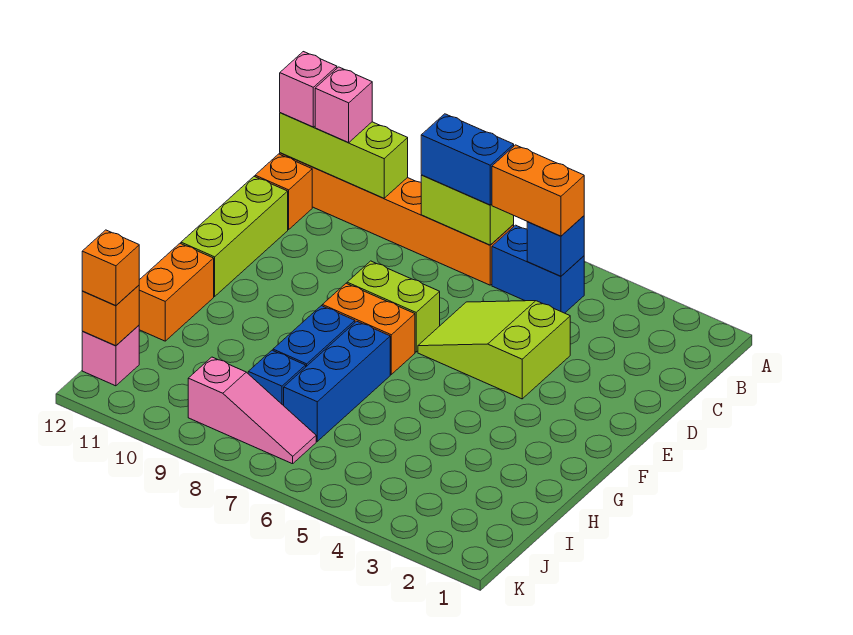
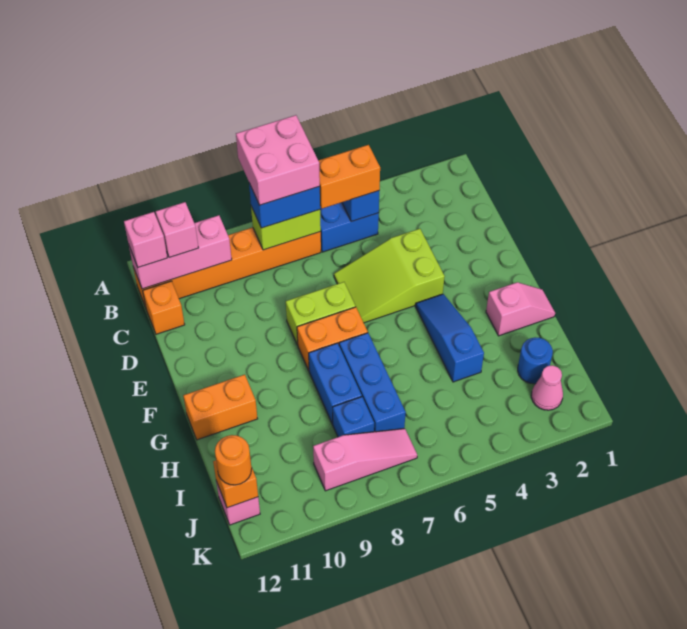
none -> pink brick A7:B8 level 4
lime brick B10:B12 level 2 -> pink brick B10:B12 level 2
lime brick D12:F12 level 1 -> none
none -> blue slope F4:H4 level 1 top H
none -> pink slope G1:G2 level 1 top 2
orange brick G12:H12 level 1 -> orange brick G11:G12 level 1
none -> blue round brick I2 level 1
none -> pink cone J2 level 1
orange brick J12 level 3 -> orange round brick J12 level 3

